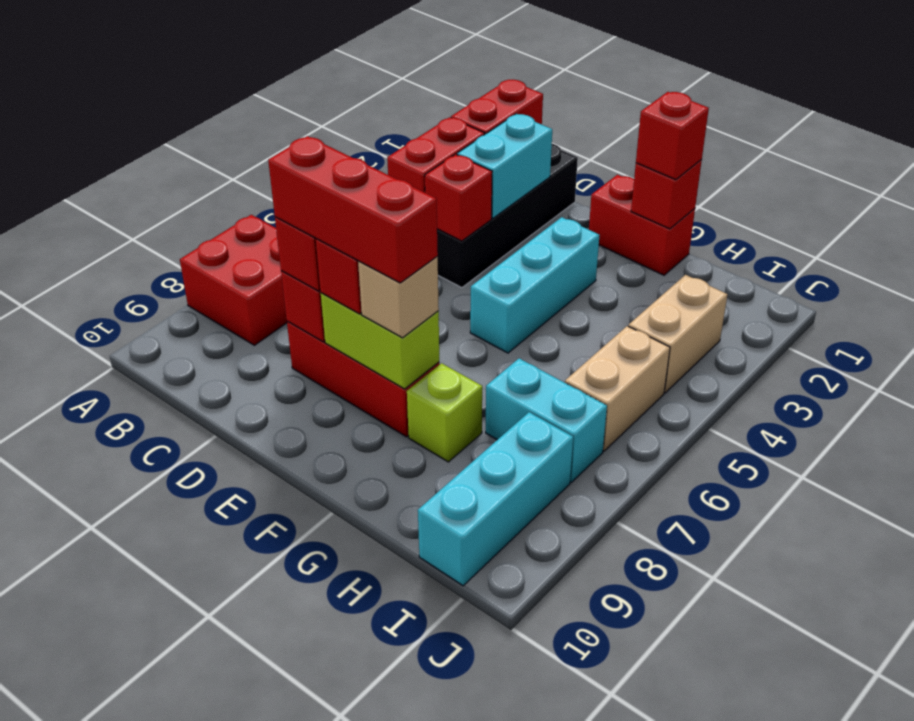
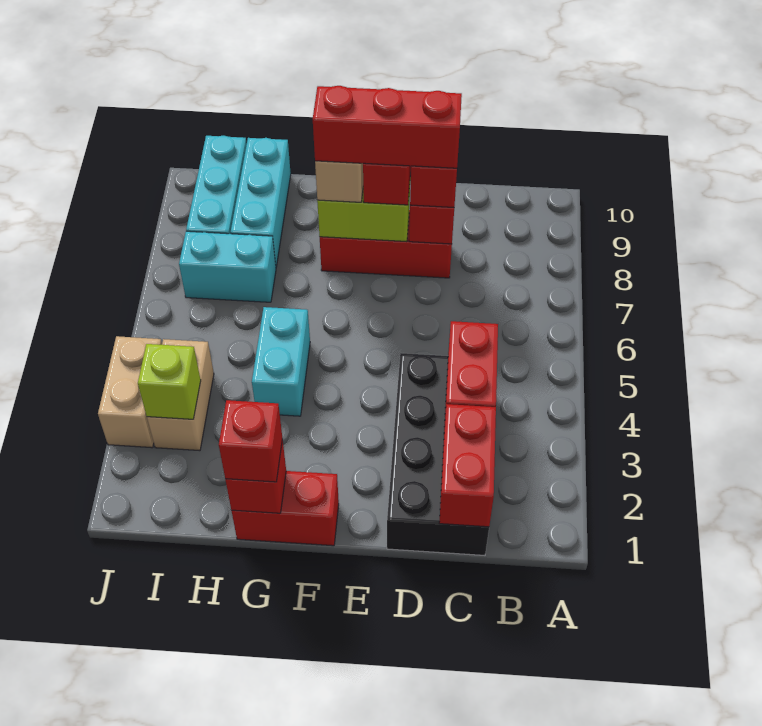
red brick A7:B8 level 1 -> none
cyan brick D2:D3 level 2 -> cyan brick G4:G5 level 1
red brick D4 level 2 -> none
cyan brick F3:F5 level 1 -> cyan brick H8:H10 level 1
lime brick G8 level 1 -> lime brick I3 level 2
tan brick I5:I6 level 1 -> tan brick J3:J4 level 1

